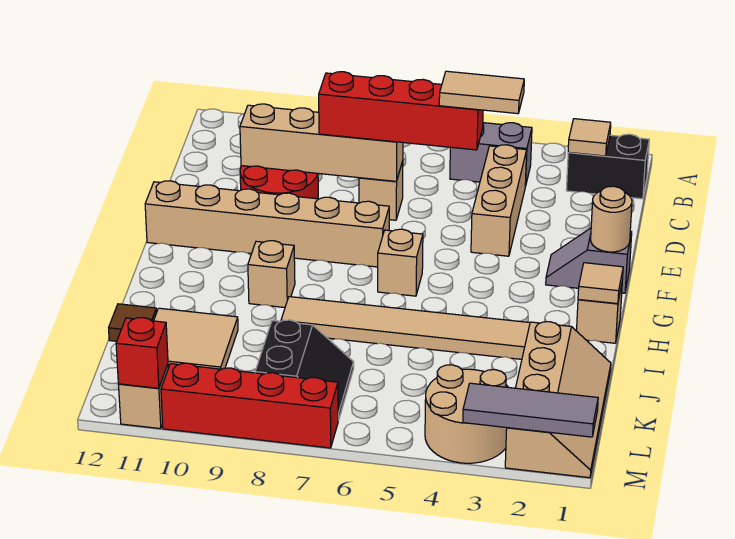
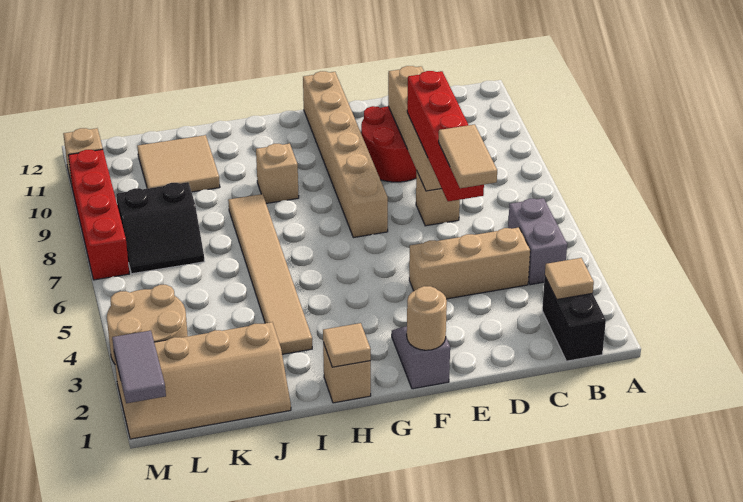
tan brick G6 level 1 -> none
brown tile J12 level 1 -> none
grey tile M1:M3 level 2 -> grey tile M1:M2 level 2
red brick M11 level 2 -> none

